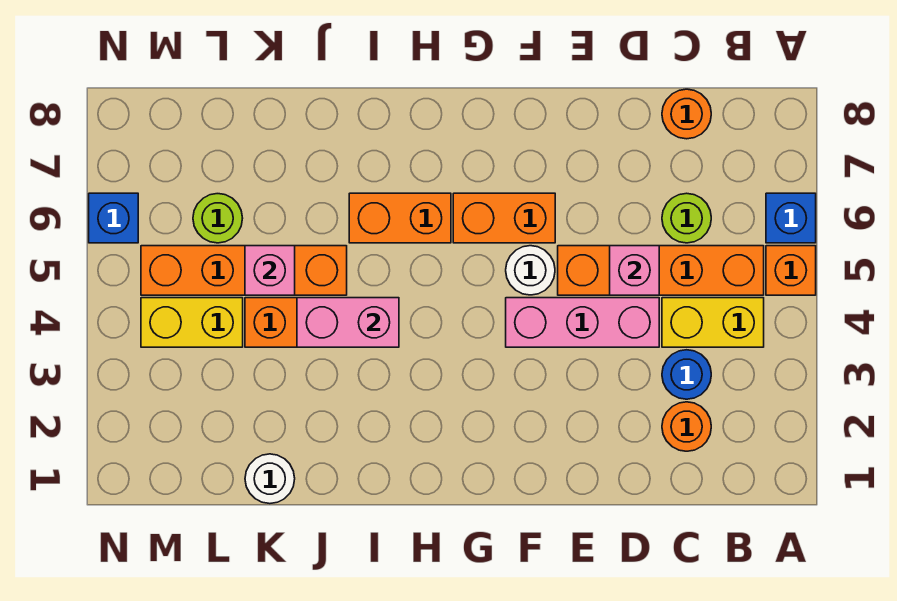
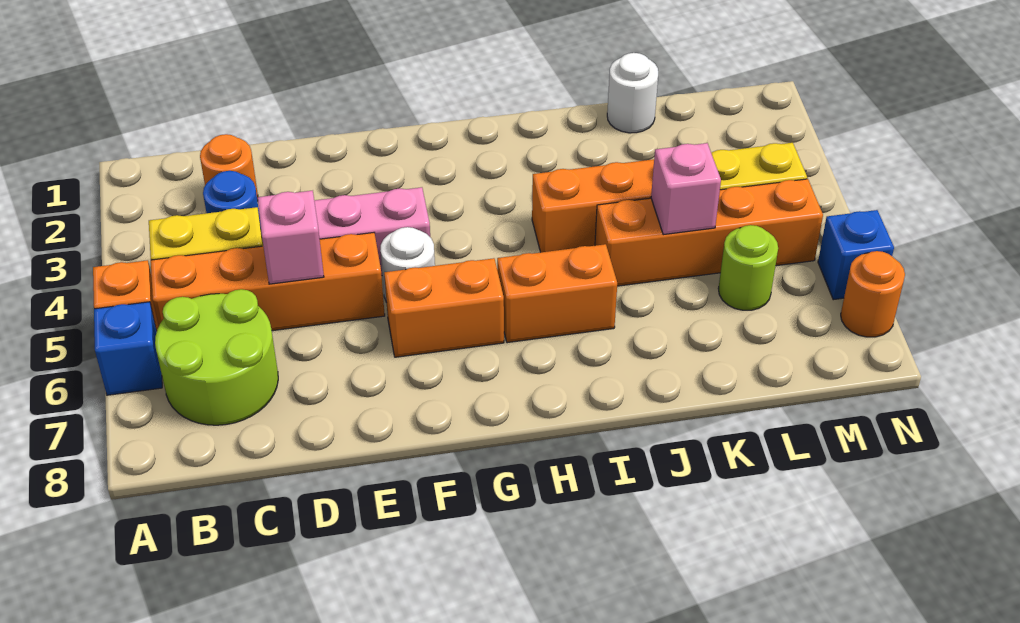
lime round brick C6 level 1 -> lime round brick B6:C7 level 1
orange round brick C8 level 1 -> orange round brick N7 level 1
pink brick I4:J4 level 2 -> none

